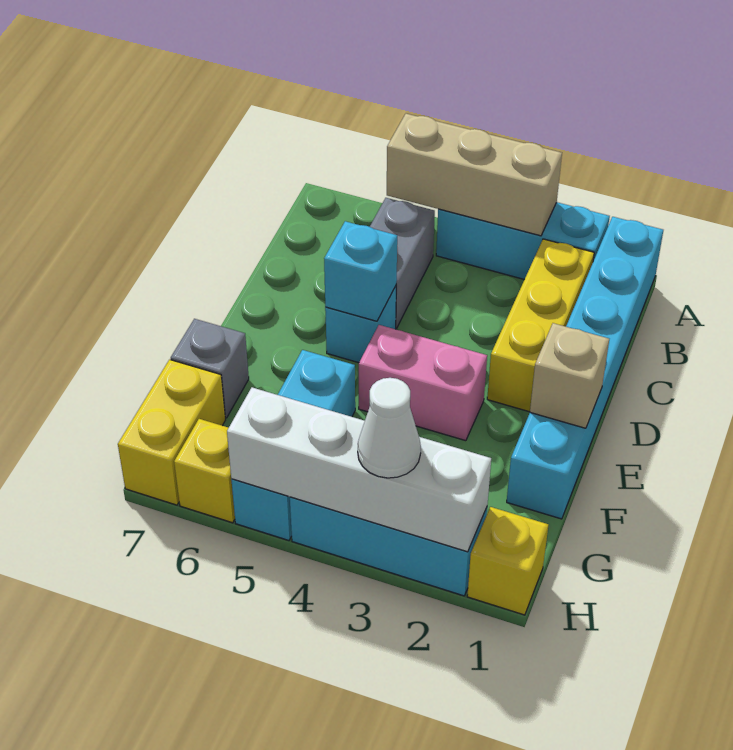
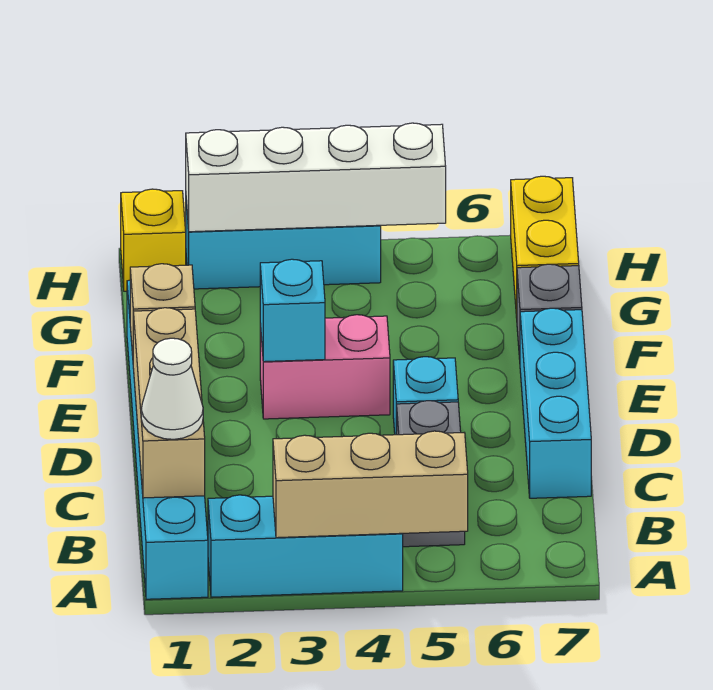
none -> tan brick B1:D1 level 2
yellow brick B2:D2 level 1 -> none
cyan brick D5 level 2 -> cyan brick E3 level 2
cyan brick F5:H5 level 1 -> cyan brick C7:E7 level 1
white cone H3 level 3 -> white cone B1 level 3
yellow brick H6 level 1 -> none

